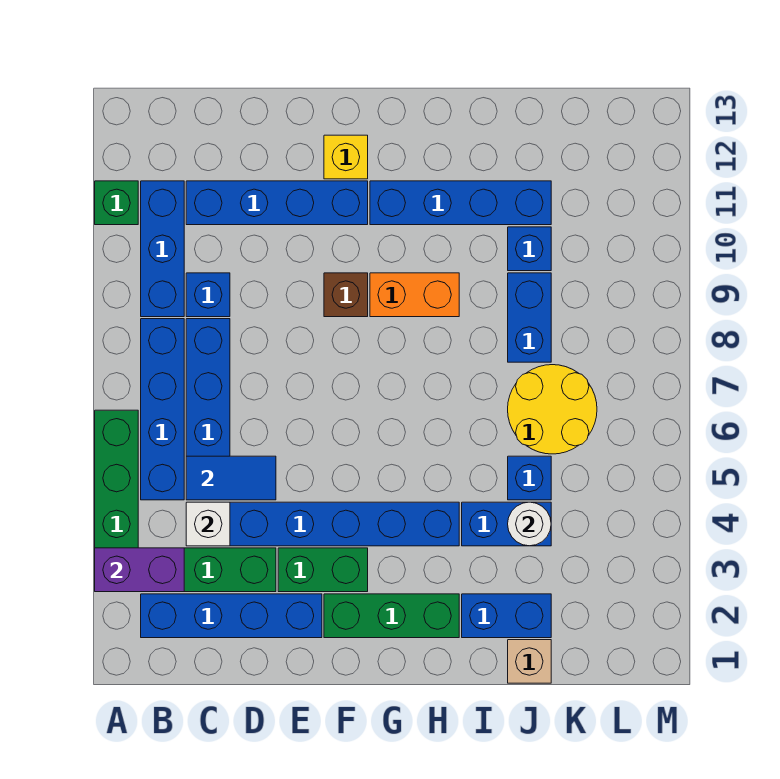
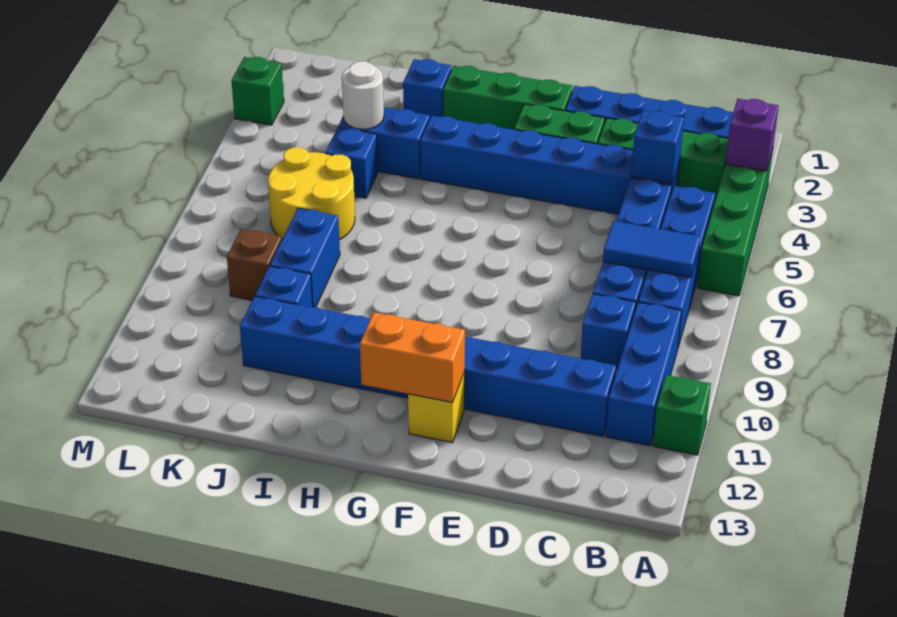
purple brick A3:B3 level 2 -> purple brick A3 level 2
white brick C4 level 2 -> blue brick C4 level 2
blue tile C5:D5 level 2 -> blue tile B7:C7 level 2
brown brick F9 level 1 -> brown brick K9 level 1
orange brick G9:H9 level 1 -> orange brick F12:G12 level 2
blue brick I2:J2 level 1 -> blue brick I2 level 1
tan brick J1 level 1 -> none
none -> green brick M3 level 1

